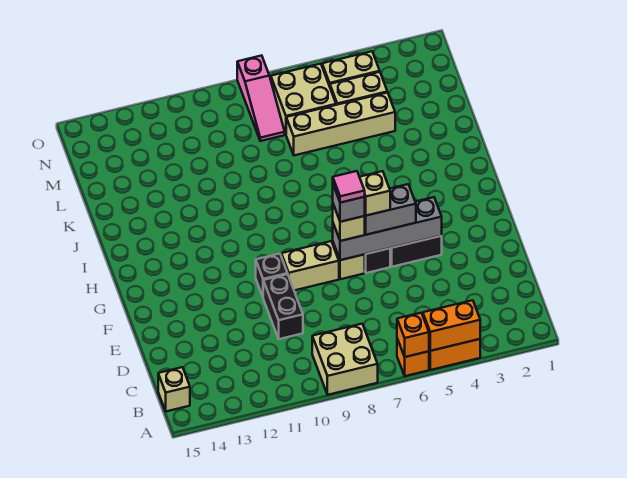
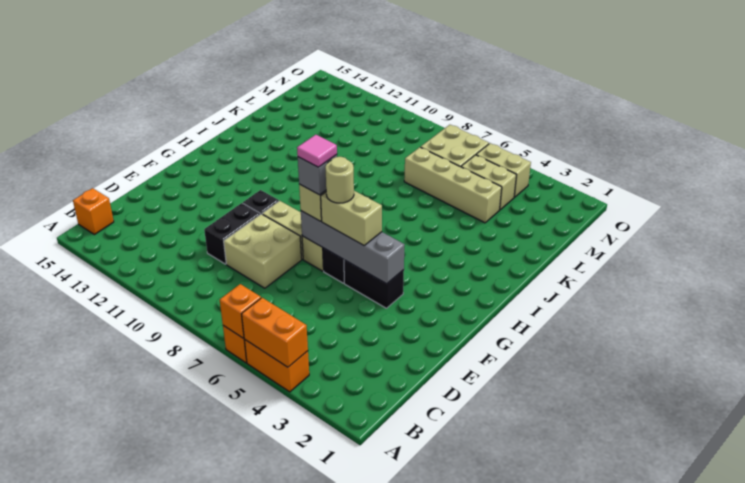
tan brick A8:B9 level 1 -> tan brick D8:E9 level 1
tan brick B15 level 1 -> orange brick B15 level 1
grey brick F5:F6 level 3 -> tan brick F5:F6 level 3
tan brick F6 level 4 -> tan round brick F6 level 4
pink slope M8:O8 level 1 top O -> none

